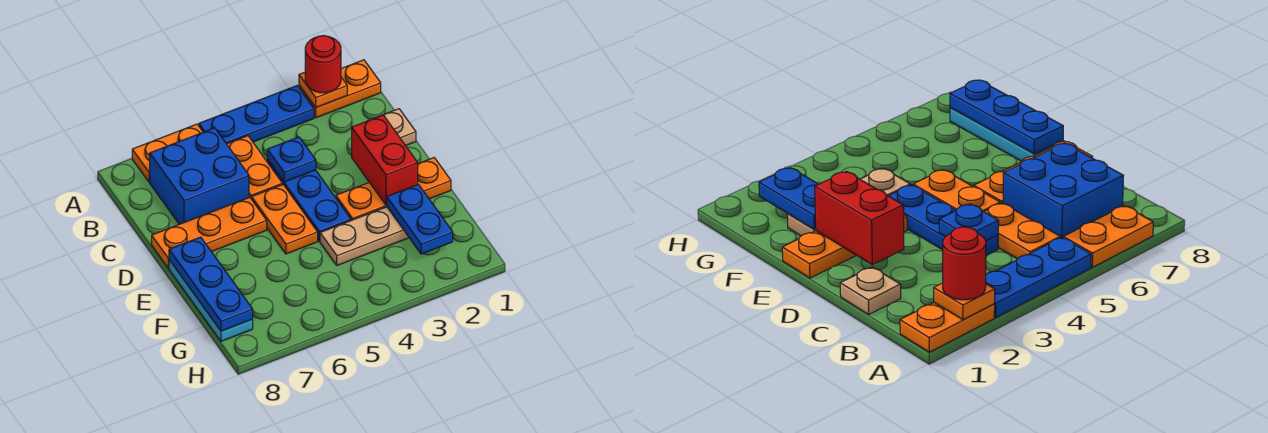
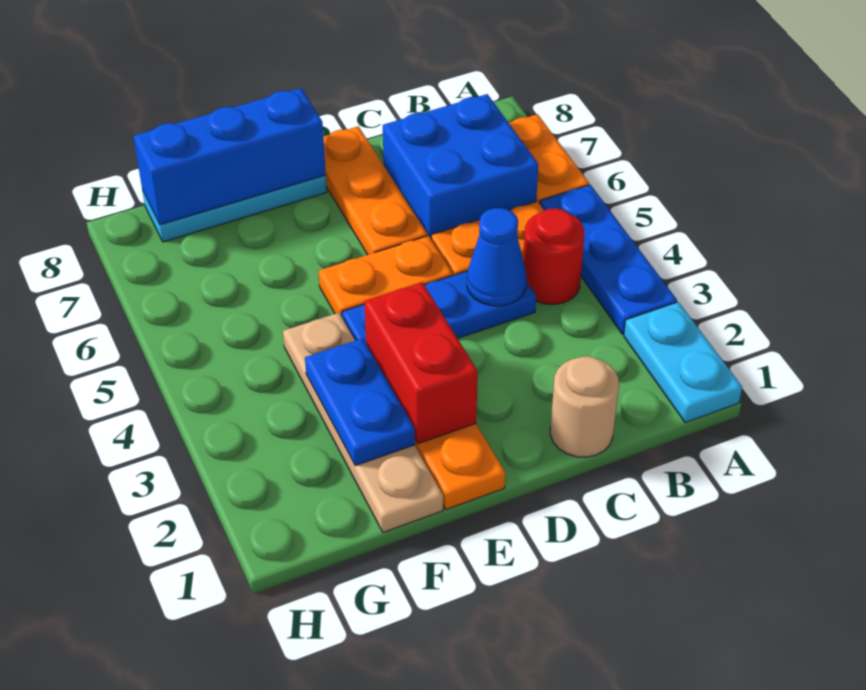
orange plate A1:A2 level 1 -> cyan plate A1:A2 level 1
orange plate A2 level 2 -> none
red round brick A2 level 3 -> red round brick B4 level 1
tan plate C1 level 1 -> tan round brick C1 level 1
blue plate C4 level 2 -> blue cone C4 level 2
red brick D2:E2 level 2 -> red brick E2:E3 level 2
blue plate E8:G8 level 2 -> blue brick E8:G8 level 2
tan plate F2:F4 level 1 -> tan plate F1:F4 level 1
blue plate F2:G2 level 2 -> blue plate F2:F3 level 2

